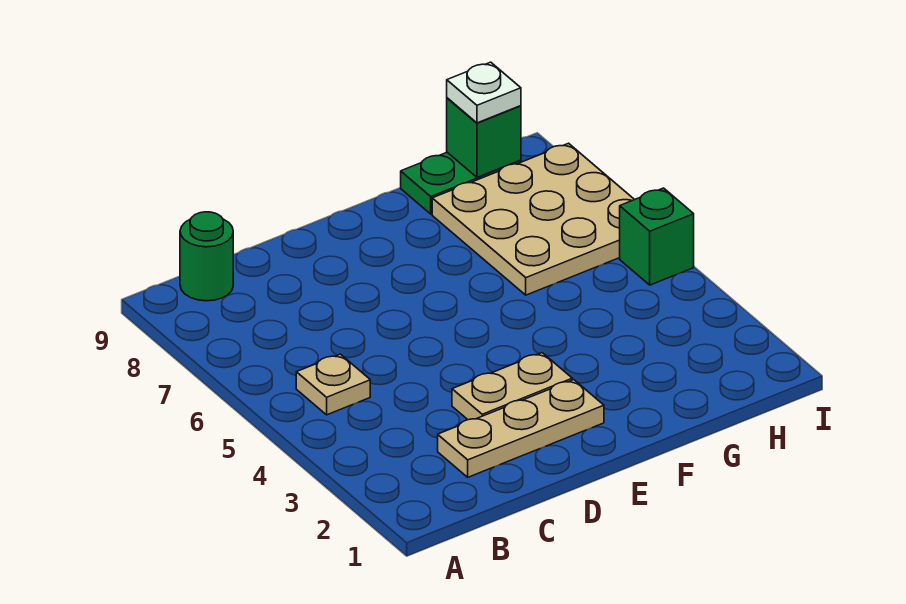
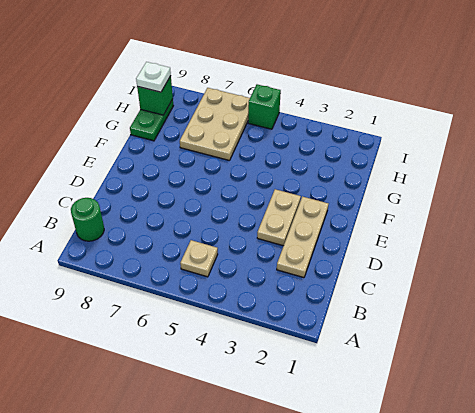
tan plate G6:I8 level 1 -> tan plate G6:I7 level 1

